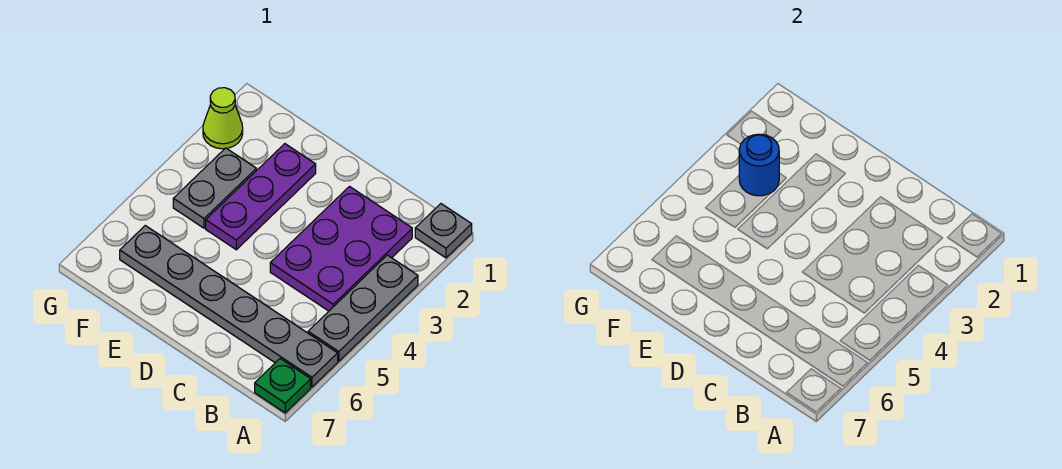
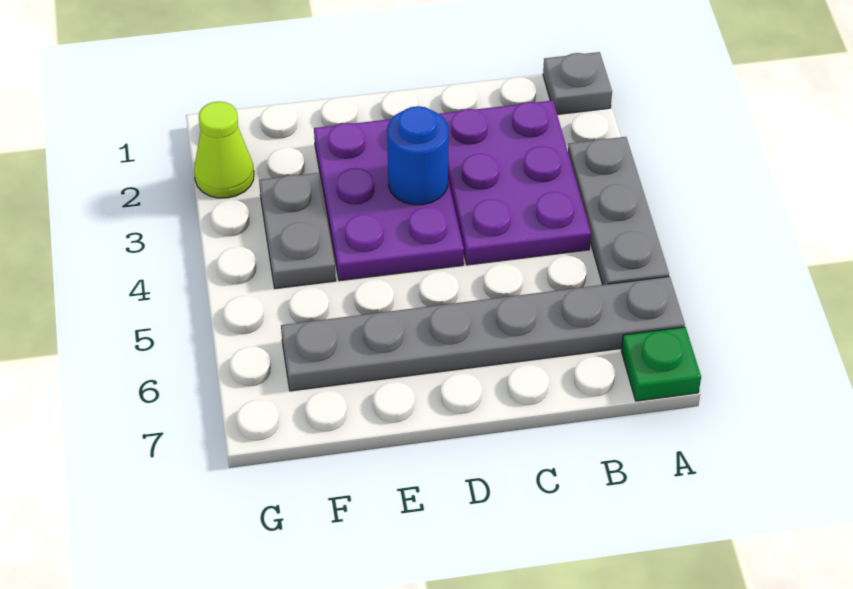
purple plate E2:E4 level 1 -> purple plate D2:E4 level 1
blue round brick F3 level 2 -> blue round brick D3 level 2

